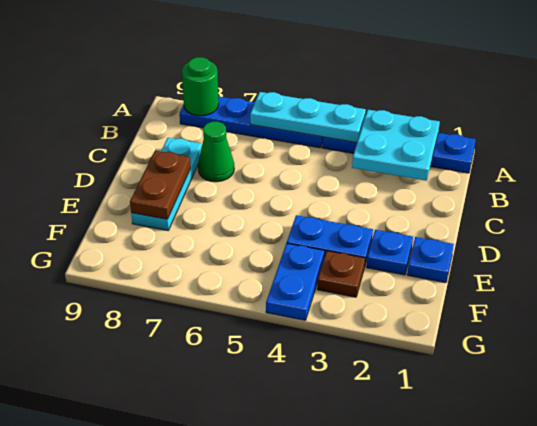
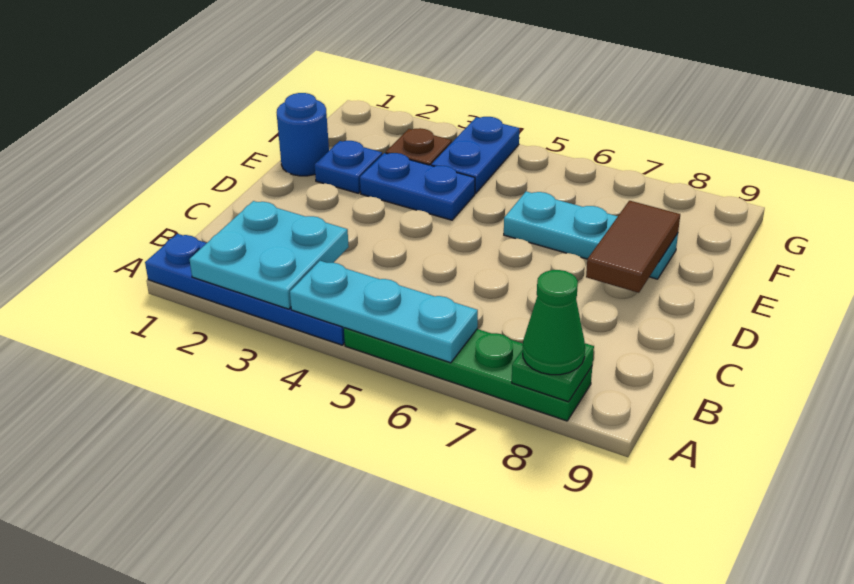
blue plate A5:A8 level 1 -> green plate A5:A8 level 1
green round brick A8 level 2 -> green plate A8 level 2
green cone C7 level 1 -> green cone A8 level 3
cyan plate C8:E8 level 1 -> cyan plate E6:E8 level 1
brown plate D8:E8 level 2 -> brown tile D8:E8 level 2
blue plate E1 level 1 -> blue round brick E1 level 1

